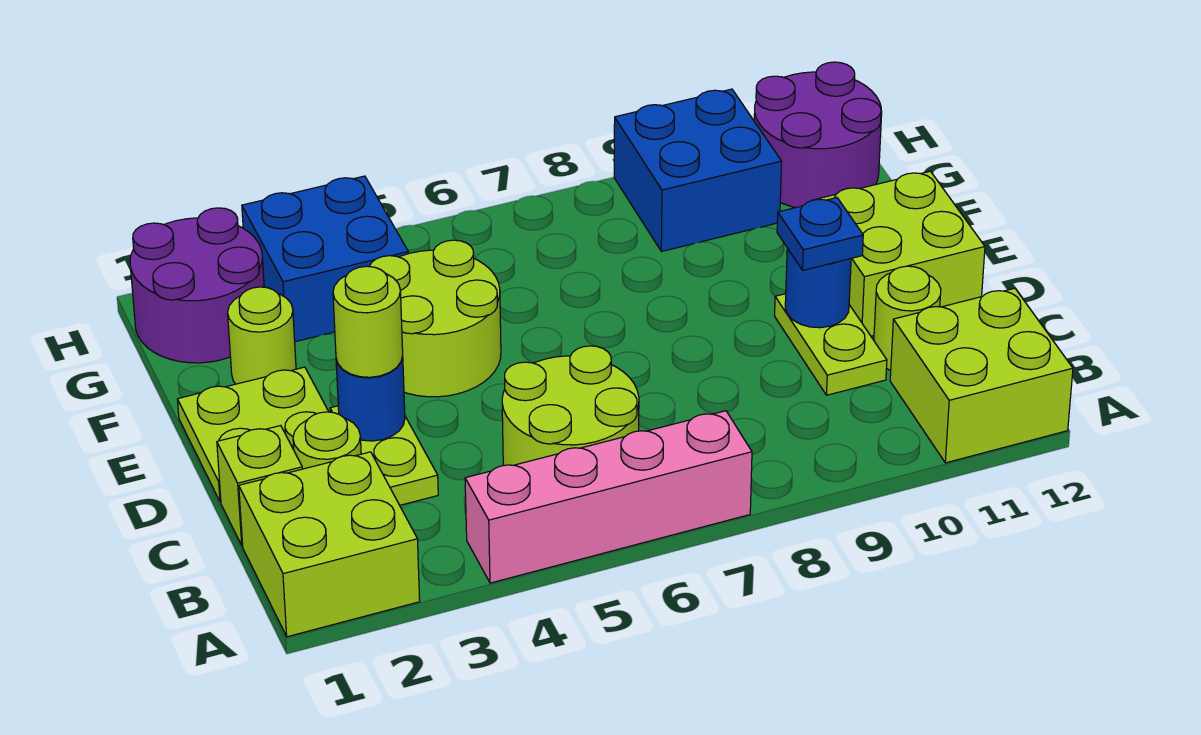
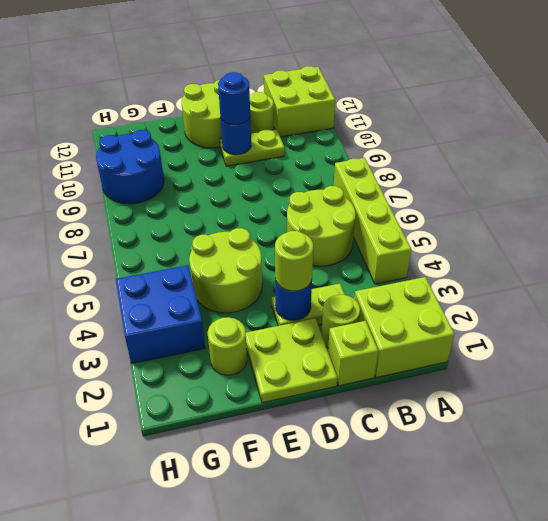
pink brick A4:A7 level 1 -> lime brick A4:A7 level 1
blue plate D10 level 3 -> blue round brick D10 level 3
lime brick D11:E12 level 1 -> lime round brick D11:E12 level 1
purple round brick G1:H2 level 1 -> none
blue brick G9:H10 level 1 -> blue round brick G9:H10 level 1
purple round brick G11:H12 level 1 -> none

